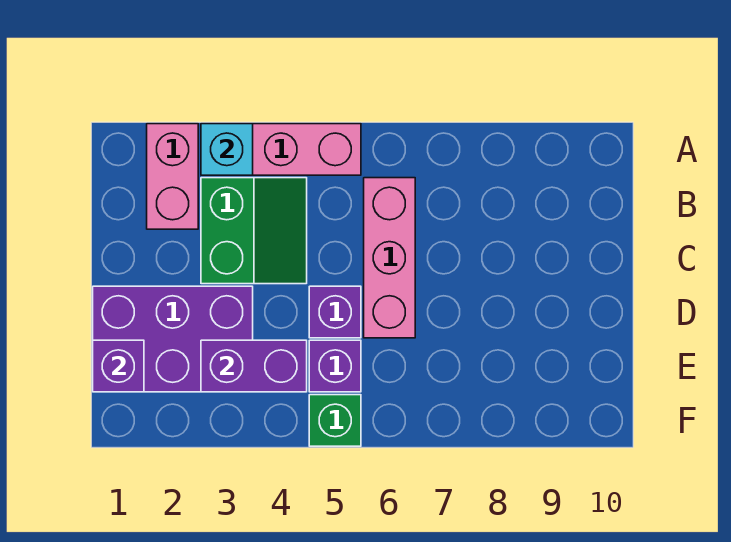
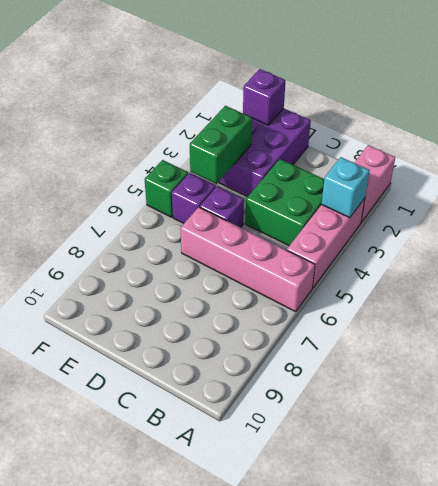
pink brick A2:B2 level 1 -> pink brick A1:A2 level 1
green slope B3:C4 level 1 top 3 -> green brick B3:C4 level 1
pink brick B6:D6 level 1 -> pink brick A6:D6 level 1
purple brick E3:E4 level 2 -> green brick E3:E4 level 2

